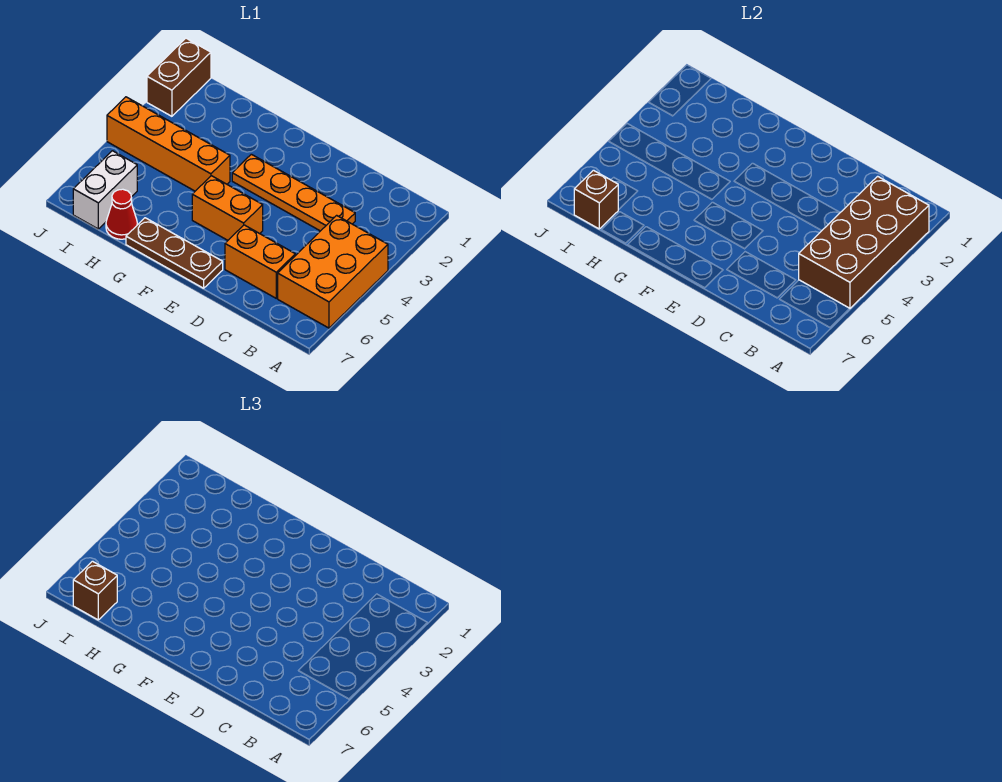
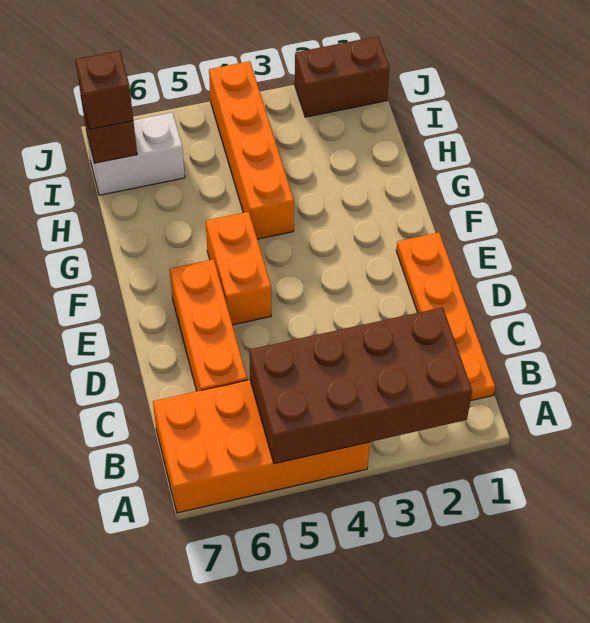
orange brick A4:B6 level 1 -> orange brick A4:B7 level 1
orange plate C3:F3 level 1 -> orange plate B1:E1 level 1
orange brick C6:D6 level 1 -> orange brick C6:E6 level 1
brown plate E7:G7 level 1 -> none
red cone H7 level 1 -> none

